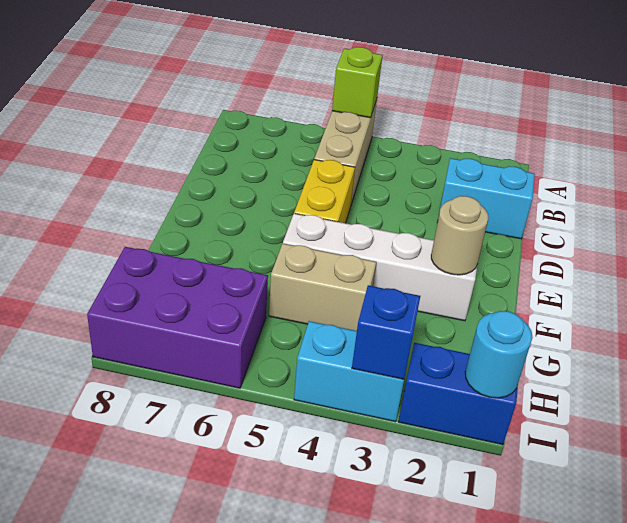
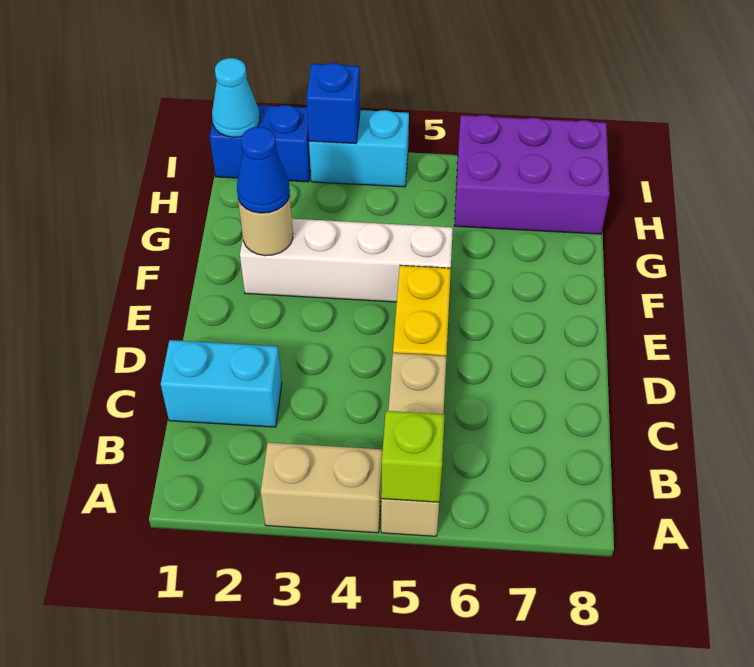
none -> blue cone F2 level 3
tan brick G4:G5 level 1 -> tan brick A3:A4 level 1
cyan round brick I1 level 2 -> cyan cone I1 level 2

